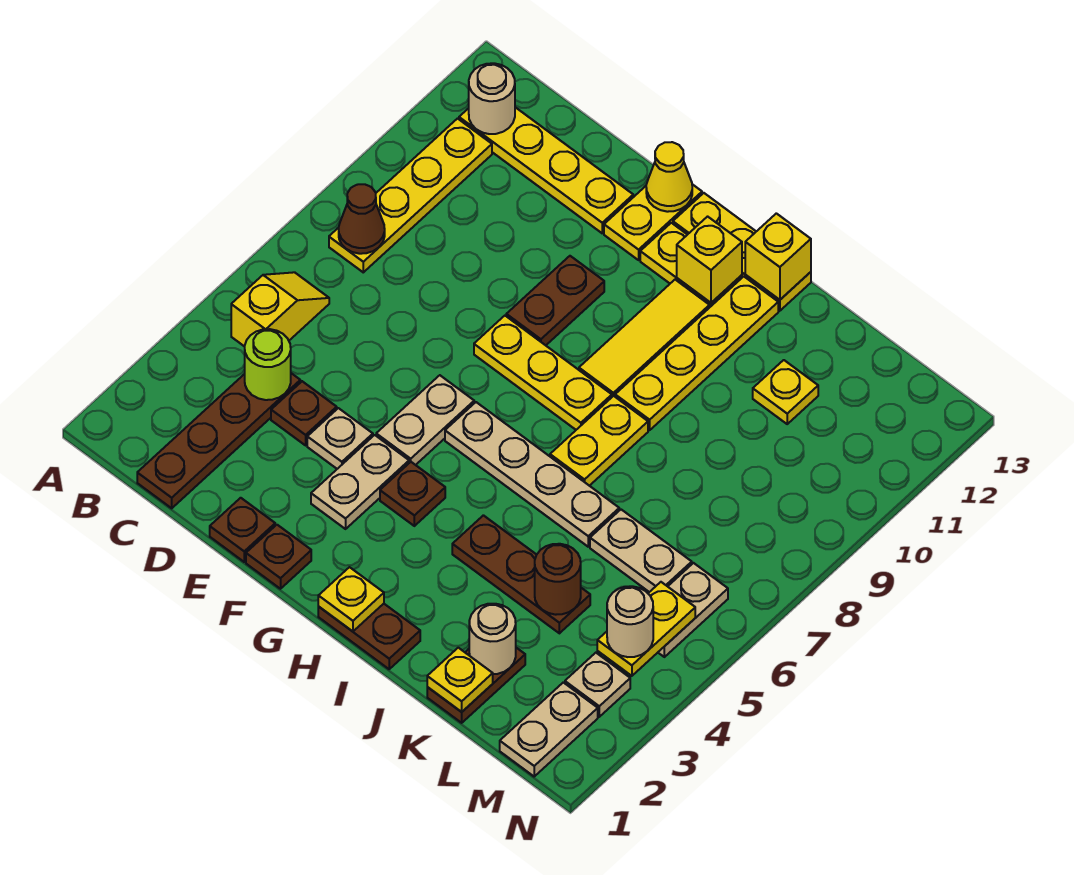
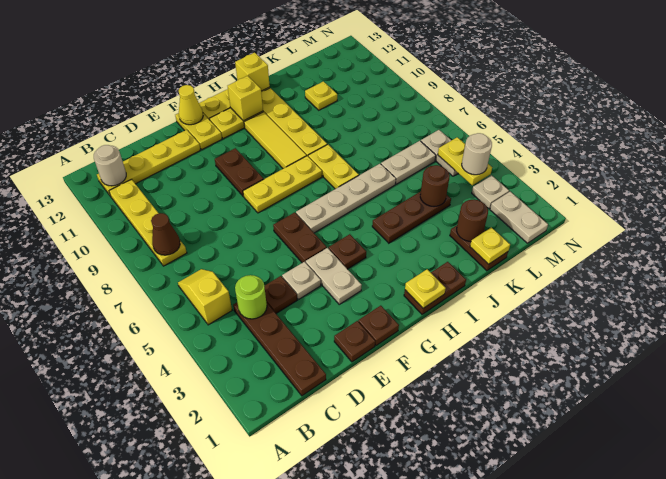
tan plate F5:F6 level 1 -> brown plate F5:F6 level 1
tan round brick K2 level 2 -> brown round brick K2 level 2

